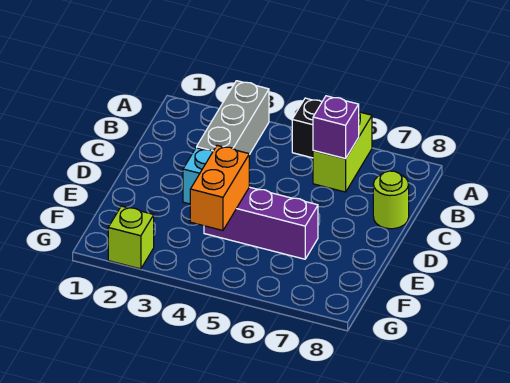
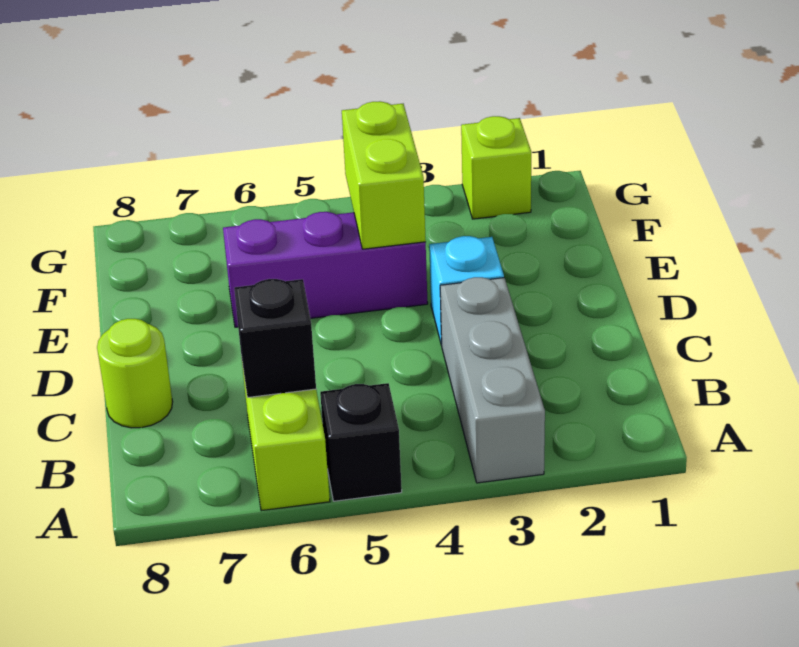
purple brick B6 level 2 -> black brick B6 level 2
orange brick E4:F4 level 2 -> lime brick E4:F4 level 2

